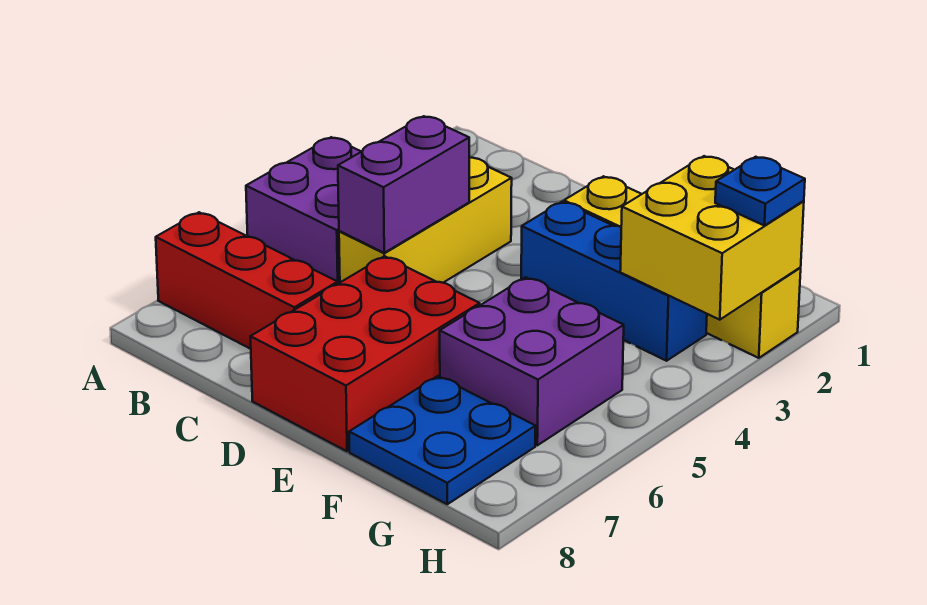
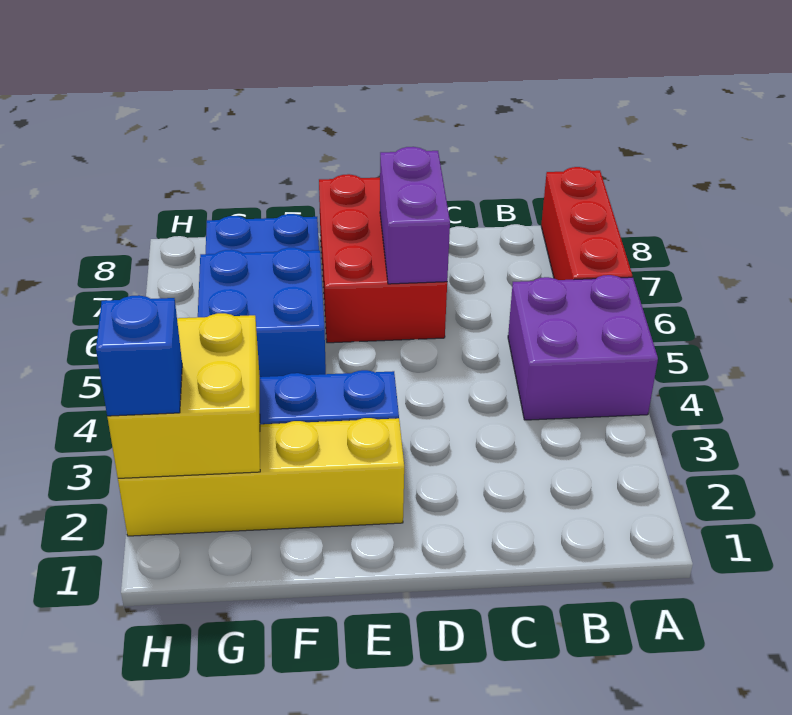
red brick A7:C7 level 1 -> red brick A6:A8 level 1
yellow brick C3:C5 level 1 -> none
purple brick C4:C5 level 2 -> purple brick D6:D7 level 2
purple brick F5:G6 level 1 -> blue brick F5:G6 level 1
blue plate H2 level 3 -> blue brick H2 level 3

